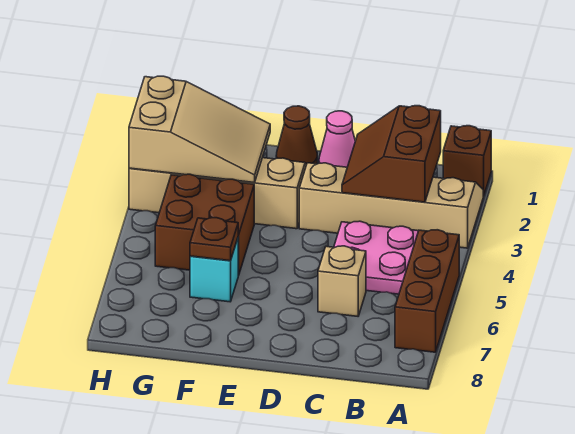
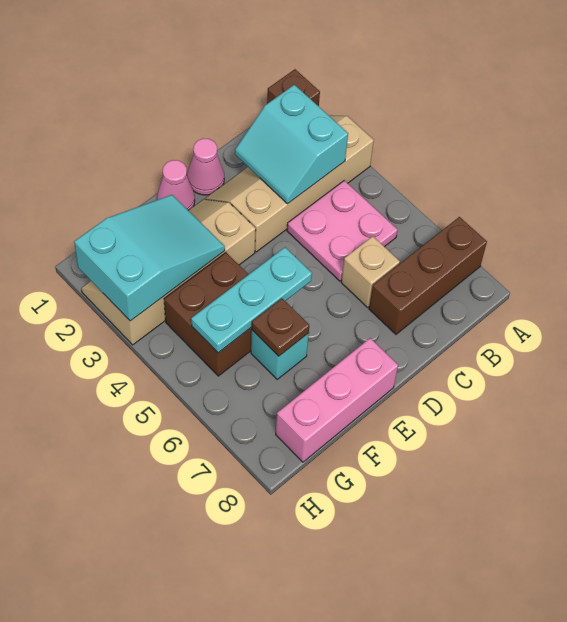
brown brick A5:A7 level 1 -> brown brick A7:C7 level 1
brown slope B2:C3 level 2 top B -> cyan slope B2:C3 level 2 top B
brown cone E1 level 1 -> pink cone E1 level 1
none -> cyan plate E5:G5 level 2
none -> pink brick E8:G8 level 1
tan slope F2:H3 level 2 top H -> cyan slope F2:H3 level 2 top H

